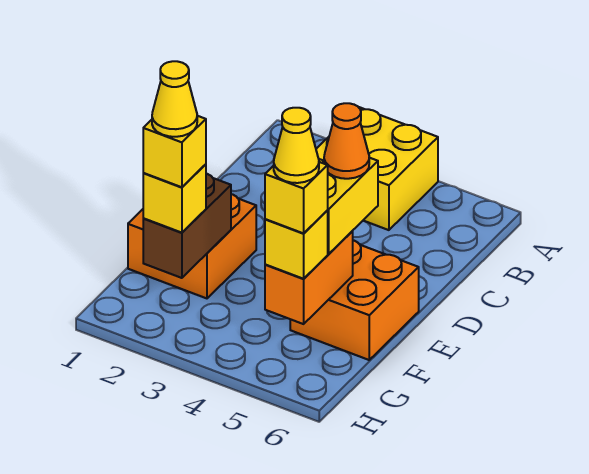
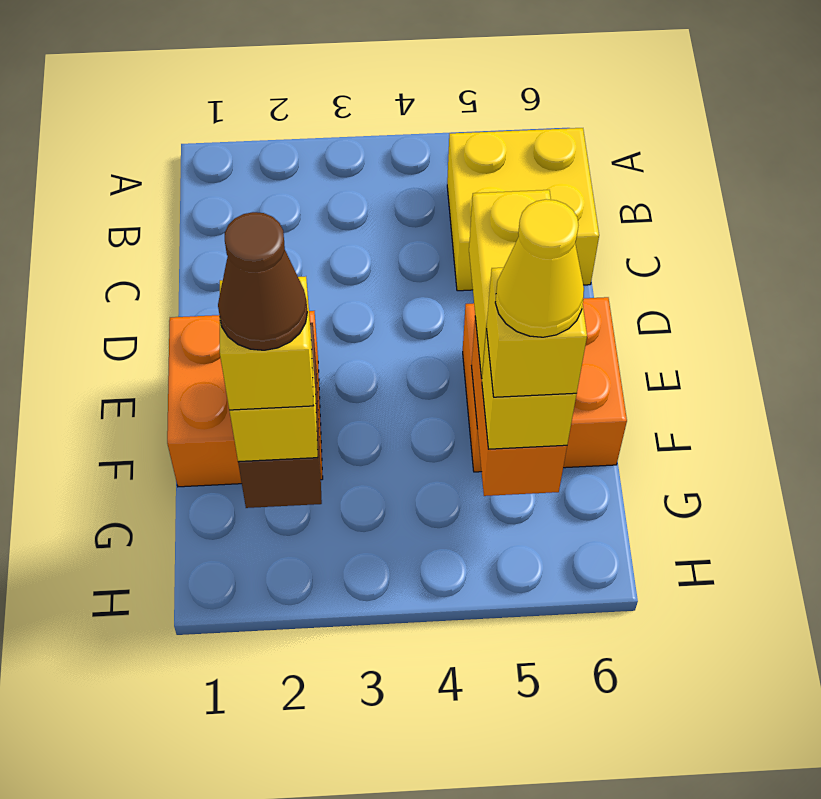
yellow brick A3:B4 level 1 -> yellow brick B5:C6 level 1
orange cone E5 level 4 -> none
yellow cone G2 level 5 -> brown cone G2 level 5

